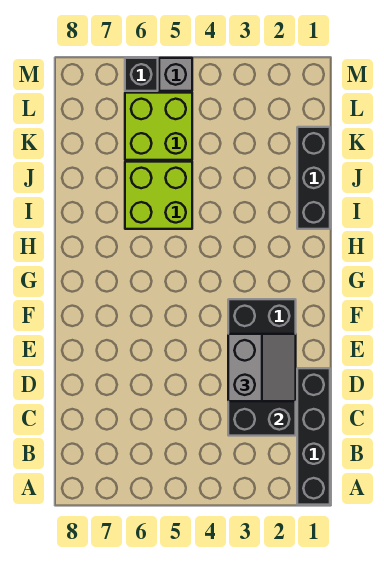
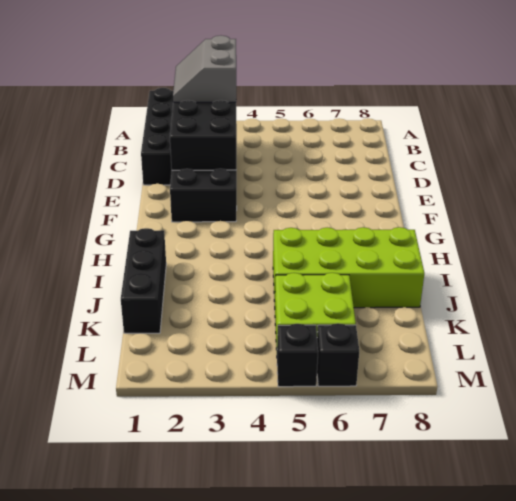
grey slope D2:E3 level 3 top 3 -> grey slope B2:C3 level 3 top 3
lime brick I5:J6 level 1 -> lime brick I5:J8 level 1
grey brick M5 level 1 -> black brick M5 level 1

